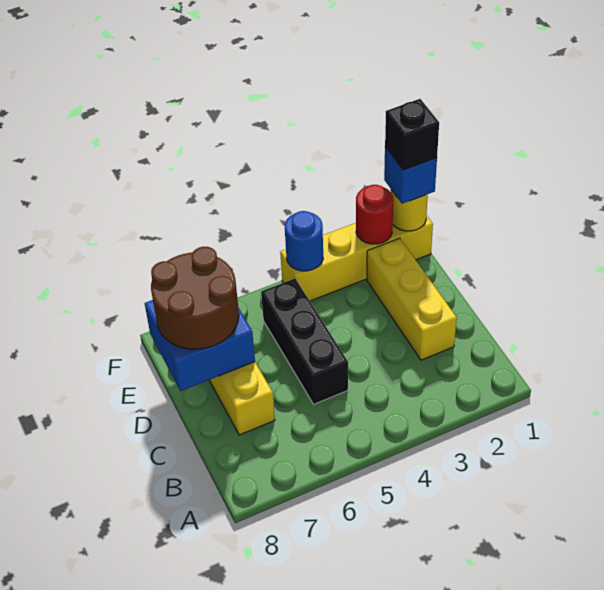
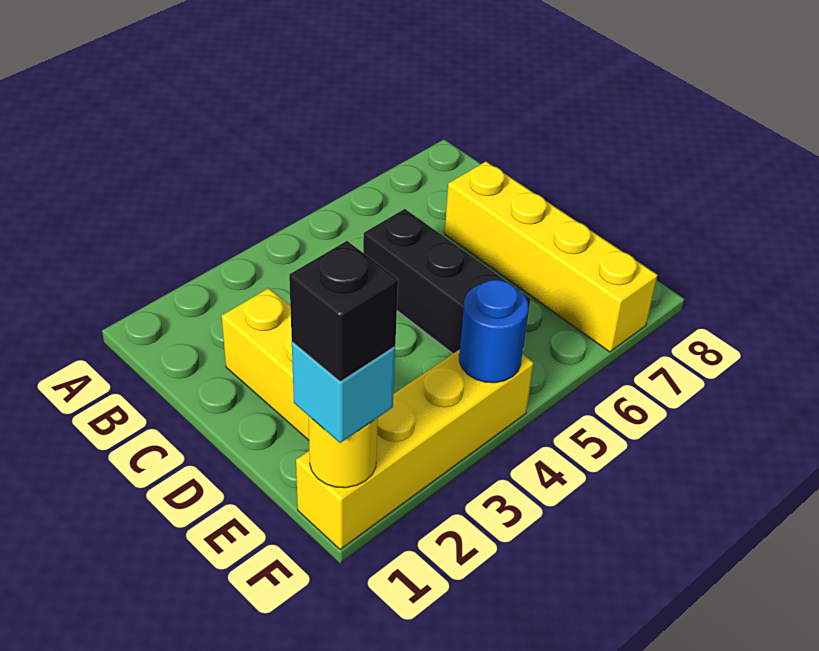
blue brick D7:E8 level 2 -> none
brown round brick D7:E8 level 3 -> none
blue brick F1 level 3 -> cyan brick F1 level 3
red round brick F2 level 2 -> none

